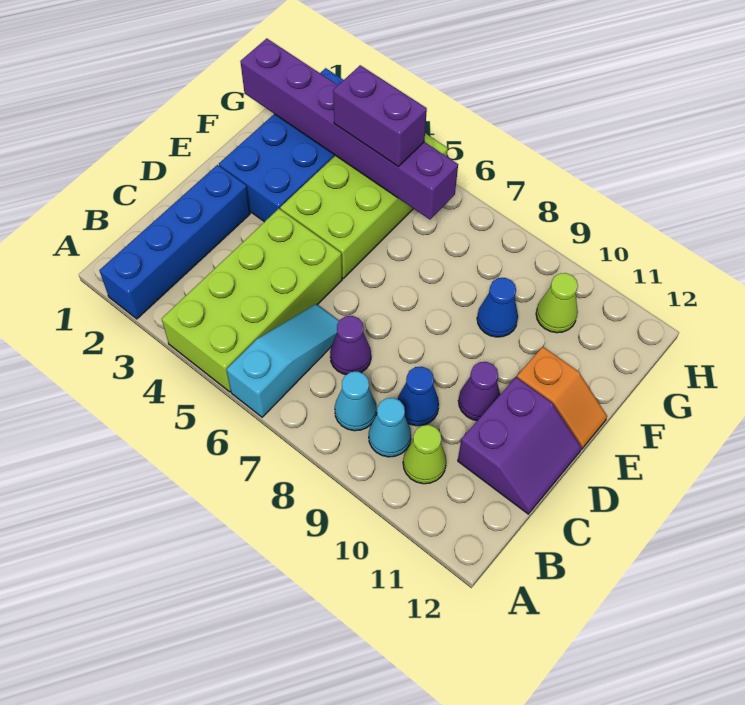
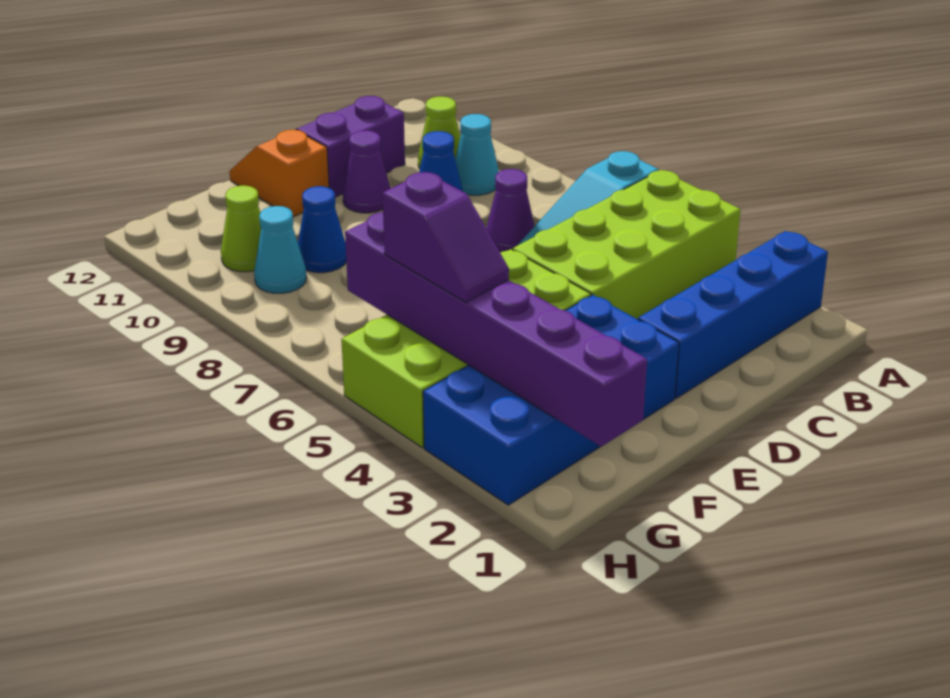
cyan cone B8 level 1 -> cyan cone G9 level 1
purple brick G4:G5 level 3 -> purple slope G4:G5 level 3 top 5

